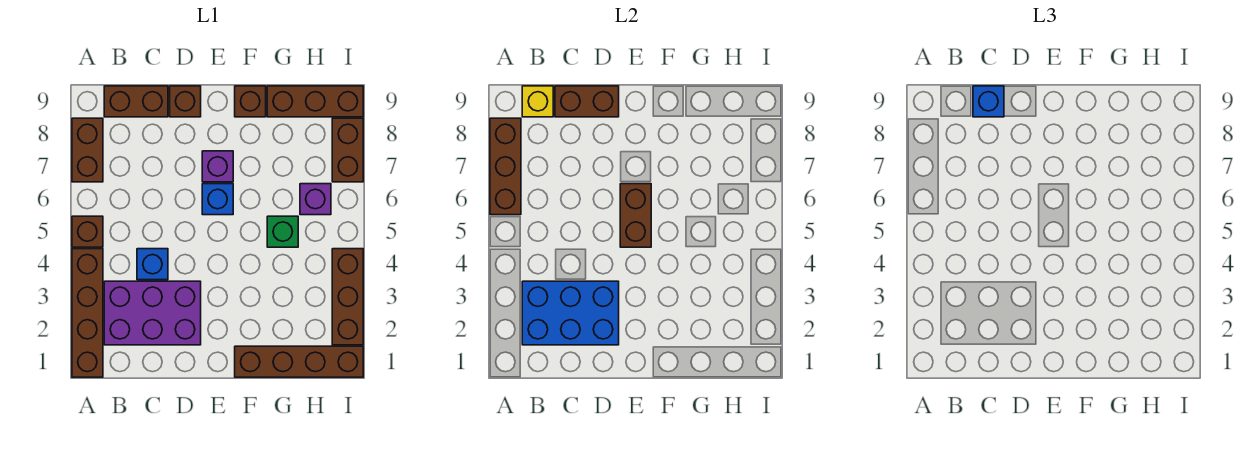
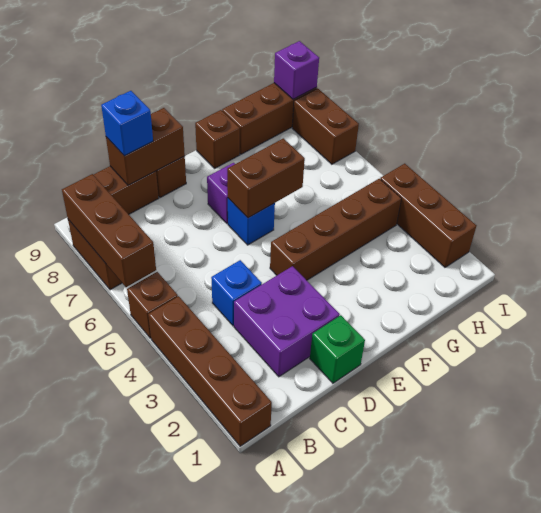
purple brick B2:D3 level 1 -> purple brick C2:D3 level 1
blue brick B2:D3 level 2 -> none
yellow brick B9 level 2 -> none
brown brick E5:E6 level 2 -> brown brick E6:F6 level 2
brown brick F1:I1 level 1 -> brown brick E4:H4 level 1
green brick G5 level 1 -> green brick D1 level 1
purple brick H6 level 1 -> purple brick I9 level 2

